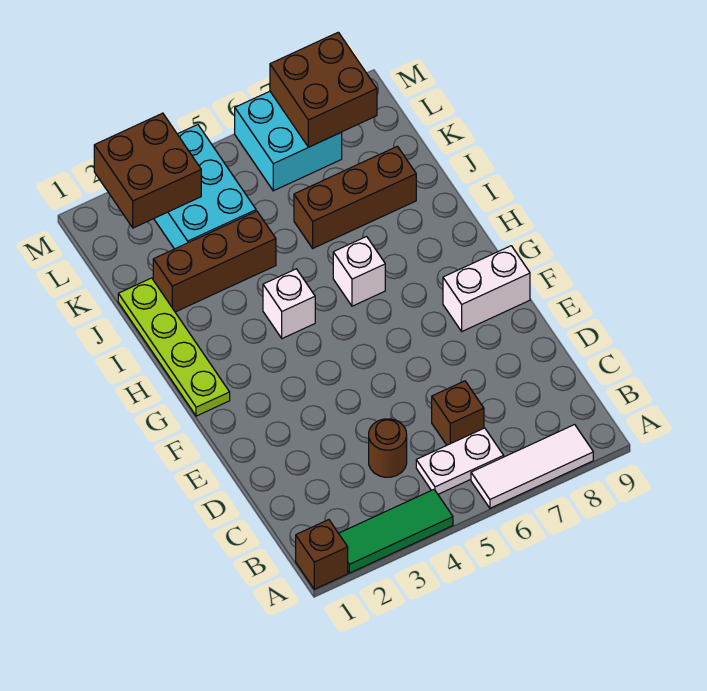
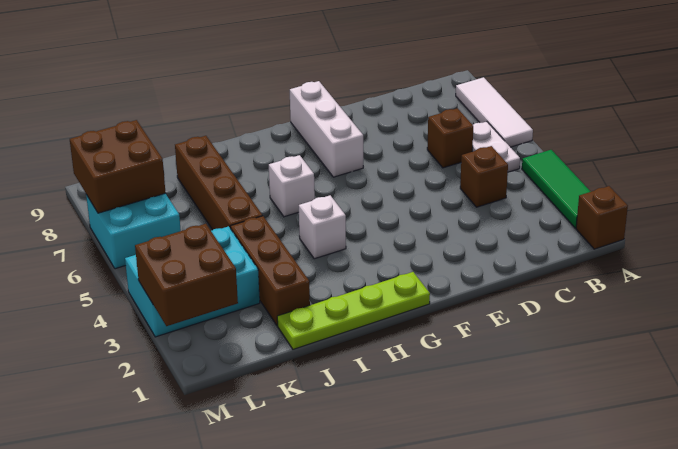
brown round brick C4 level 1 -> brown brick C4 level 1
white brick F8:F9 level 1 -> white brick F7:F9 level 1
brown brick J6:J8 level 1 -> brown brick J5:J8 level 1

